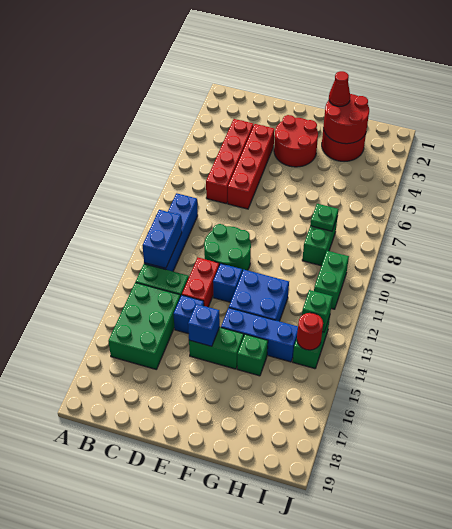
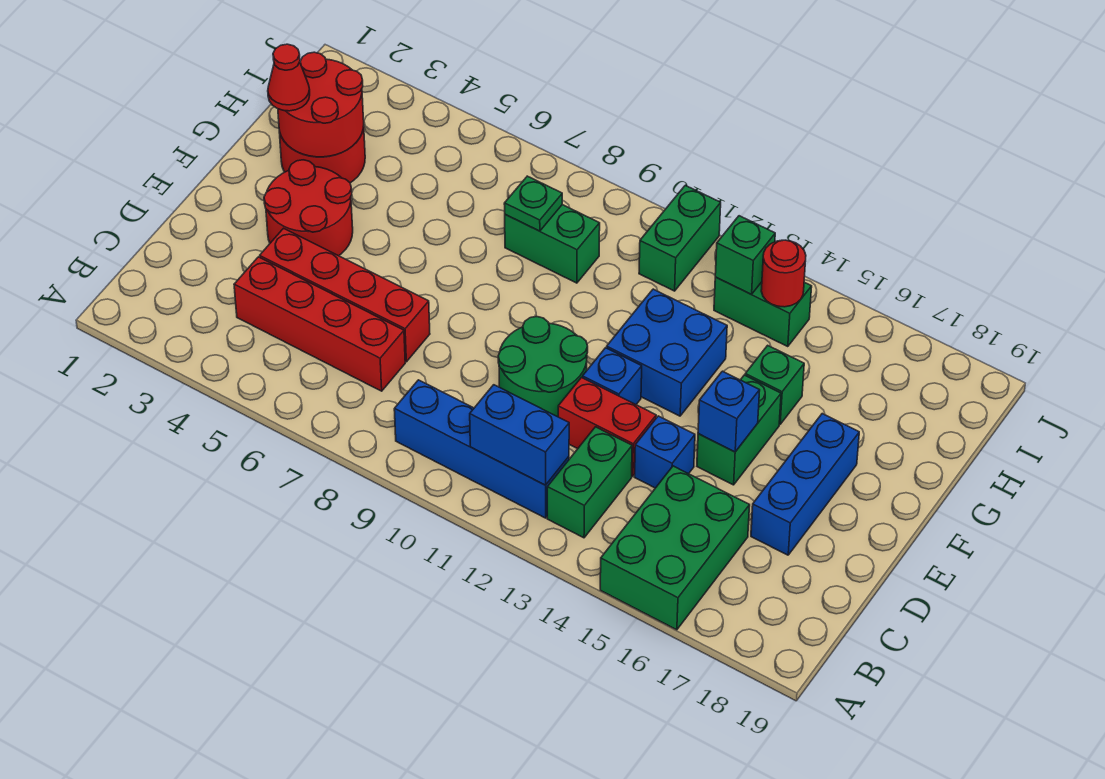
green brick B14:C16 level 1 -> green brick A15:C16 level 1
blue brick F14:H14 level 1 -> blue brick D17:F17 level 1
green brick I10:I11 level 1 -> green brick I11:J11 level 1

